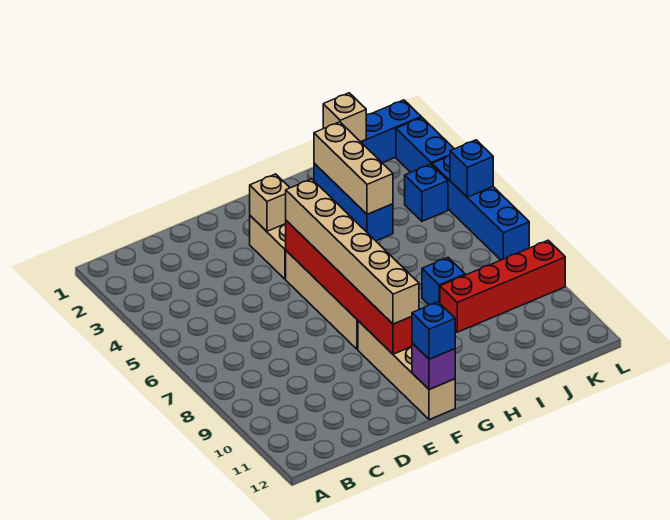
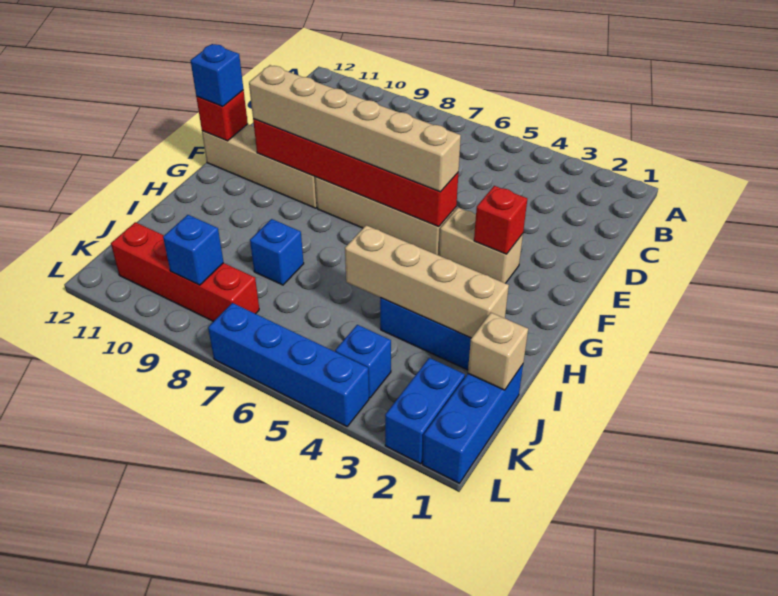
tan brick F3 level 2 -> red brick F3 level 2
purple brick F12 level 2 -> red brick F12 level 2
tan brick I2:I4 level 2 -> tan brick I2:I5 level 2
red brick I9:L9 level 1 -> red brick K8:K11 level 1
blue brick L2:L3 level 1 -> blue brick K2:L2 level 1
blue brick L5 level 2 -> blue brick K9 level 2

